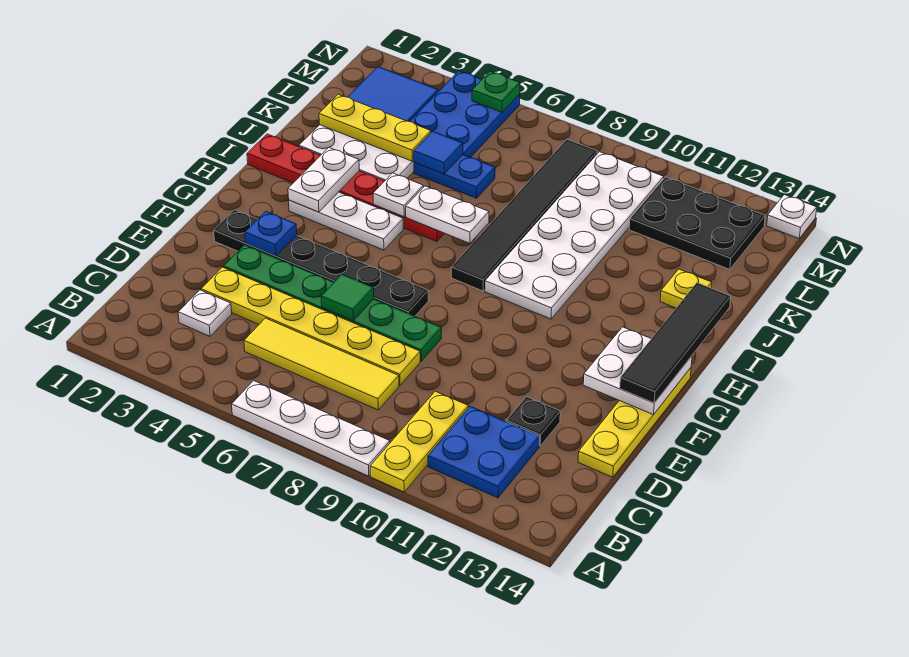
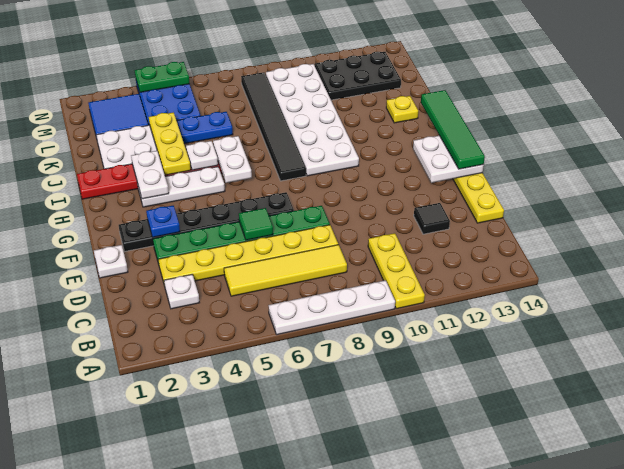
blue plate B11:C12 level 1 -> none
black plate D12 level 1 -> black tile D12 level 1
black tile F14:I14 level 3 -> green tile F14:I14 level 3
white plate I6:I7 level 2 -> white plate H6:I6 level 2
yellow plate K2:K4 level 2 -> yellow plate I4:K4 level 2
blue tile K5 level 2 -> none
green plate N5 level 2 -> green plate N4:N5 level 2
white plate N14 level 1 -> white plate E1 level 1

